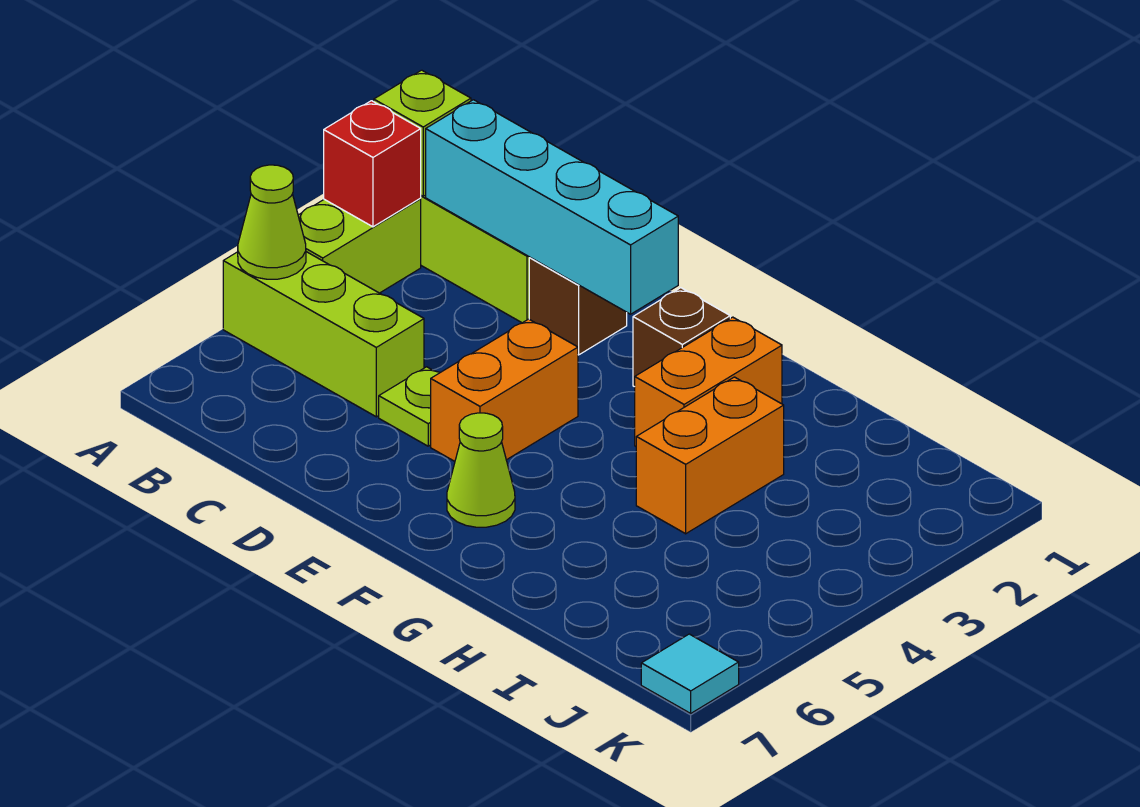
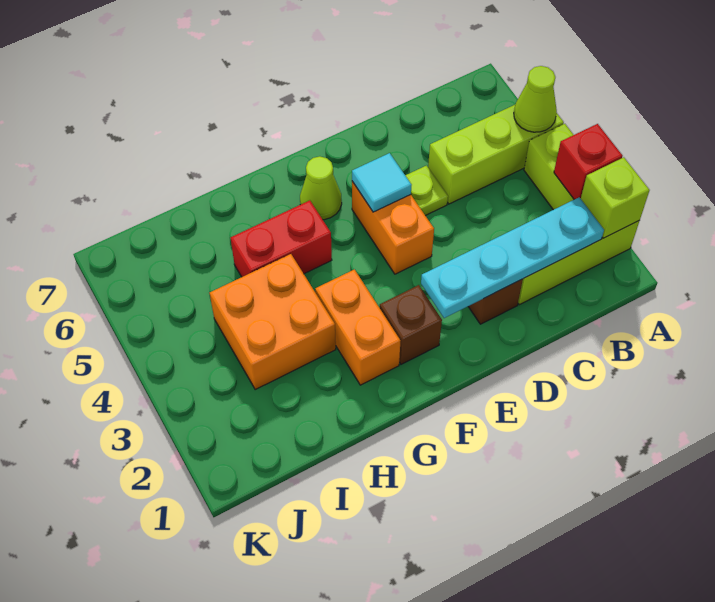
cyan brick B2:E2 level 2 -> cyan plate B2:E2 level 2
none -> red brick G5:H5 level 1
orange brick H3:H4 level 1 -> orange brick H3:I4 level 1
cyan tile K7 level 1 -> cyan tile E5 level 2

